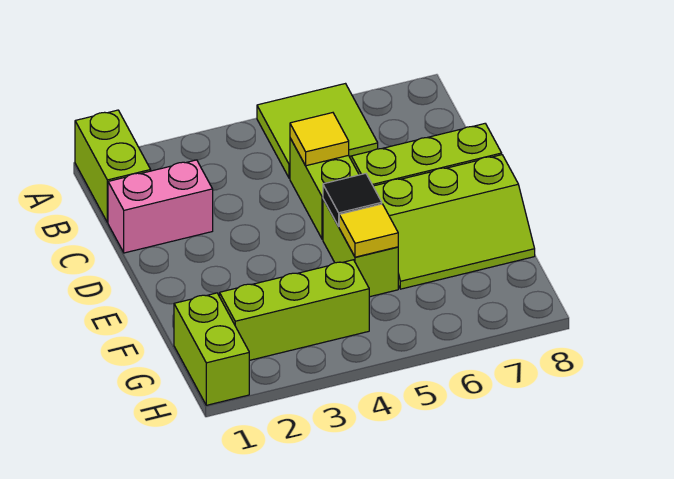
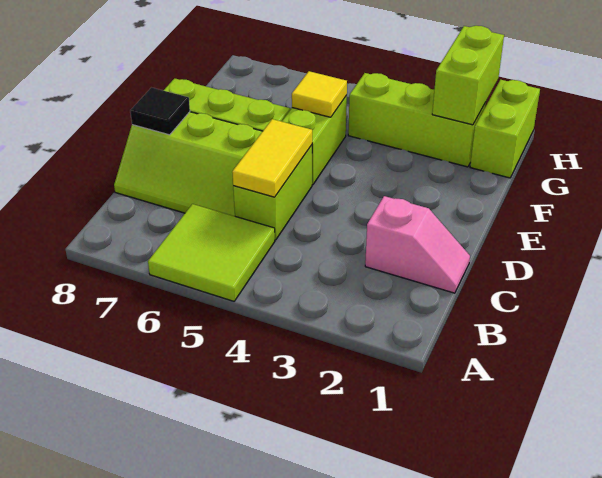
lime brick A1:B1 level 1 -> lime brick G2:H2 level 2
pink brick C1:C2 level 1 -> pink slope C1:C2 level 1 top 2
yellow tile C5 level 2 -> yellow tile C5:D5 level 2
black tile E5 level 2 -> black tile D8 level 2

